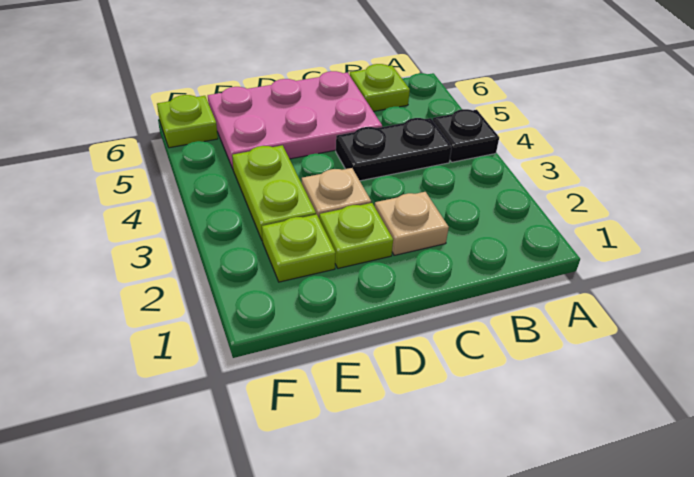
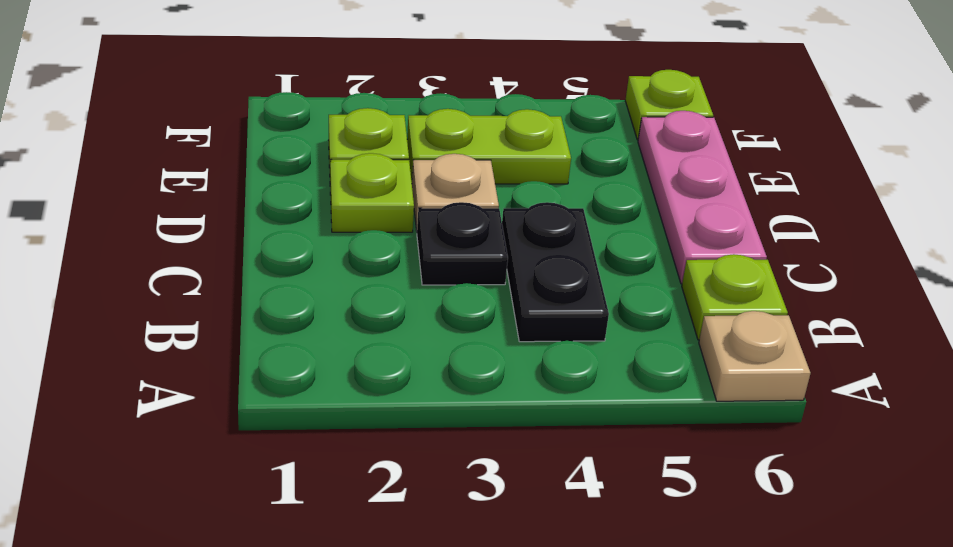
black plate A4 level 1 -> black plate C3 level 1
tan plate C2 level 1 -> tan plate A6 level 1
pink plate C5:E6 level 1 -> pink plate C6:E6 level 1

